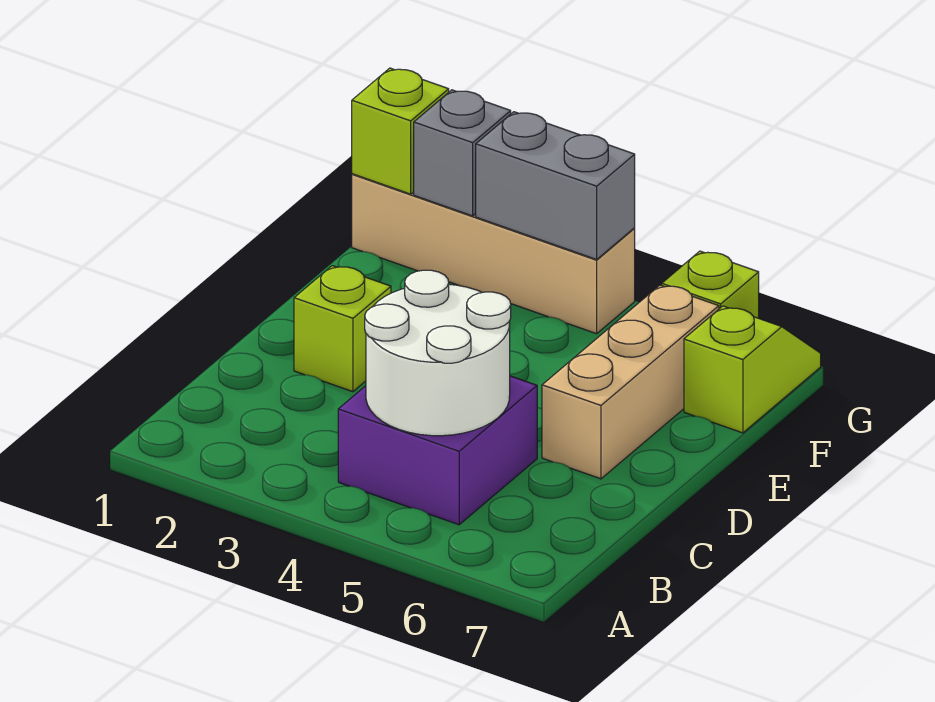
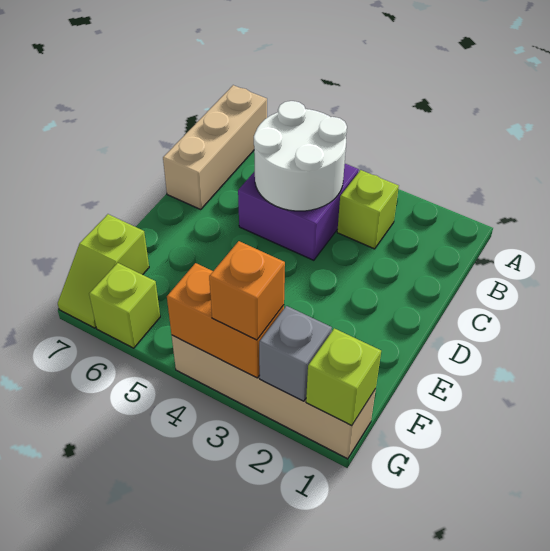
lime brick D2 level 1 -> lime brick B3 level 1
tan brick D6:F6 level 1 -> tan brick A7:C7 level 1
grey brick G3:G4 level 2 -> orange brick G3:G4 level 2
none -> orange brick G3 level 3

